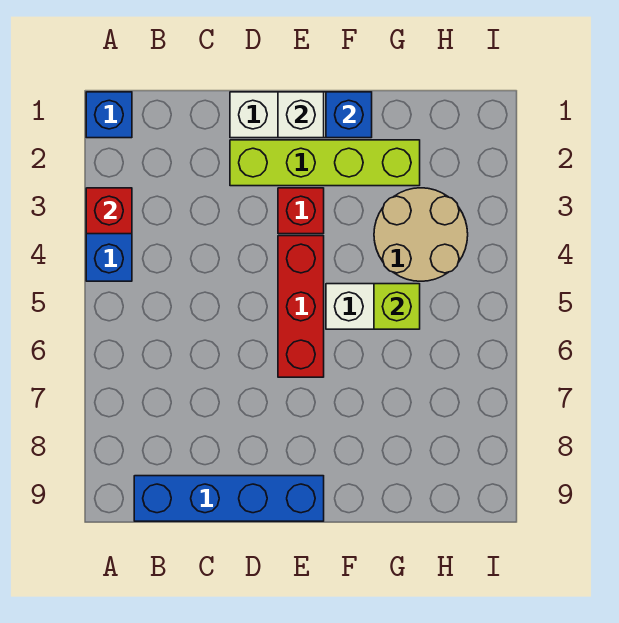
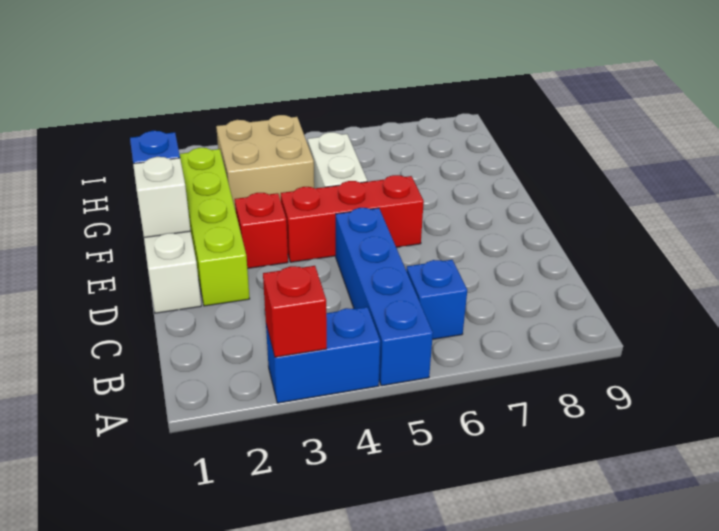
blue brick A1 level 1 -> blue brick B6 level 1
blue brick B9:E9 level 1 -> blue brick A5:D5 level 1
tan round brick G3:H4 level 1 -> tan brick G3:H4 level 1
lime brick G5 level 2 -> none

